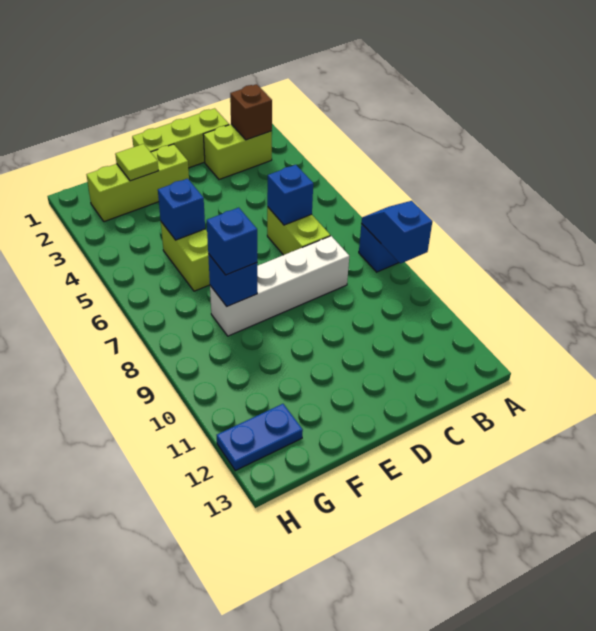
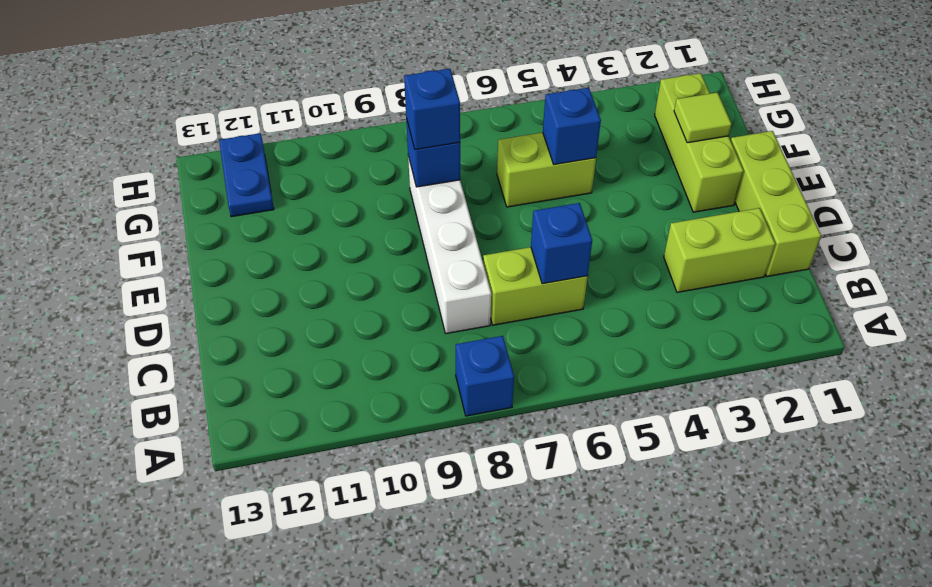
blue slope A8:A9 level 2 top 9 -> none
lime brick B2:C2 level 1 -> lime brick C2:C3 level 1
brown brick B2 level 2 -> none

